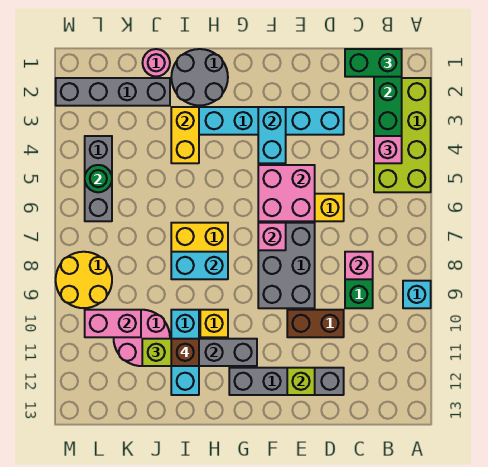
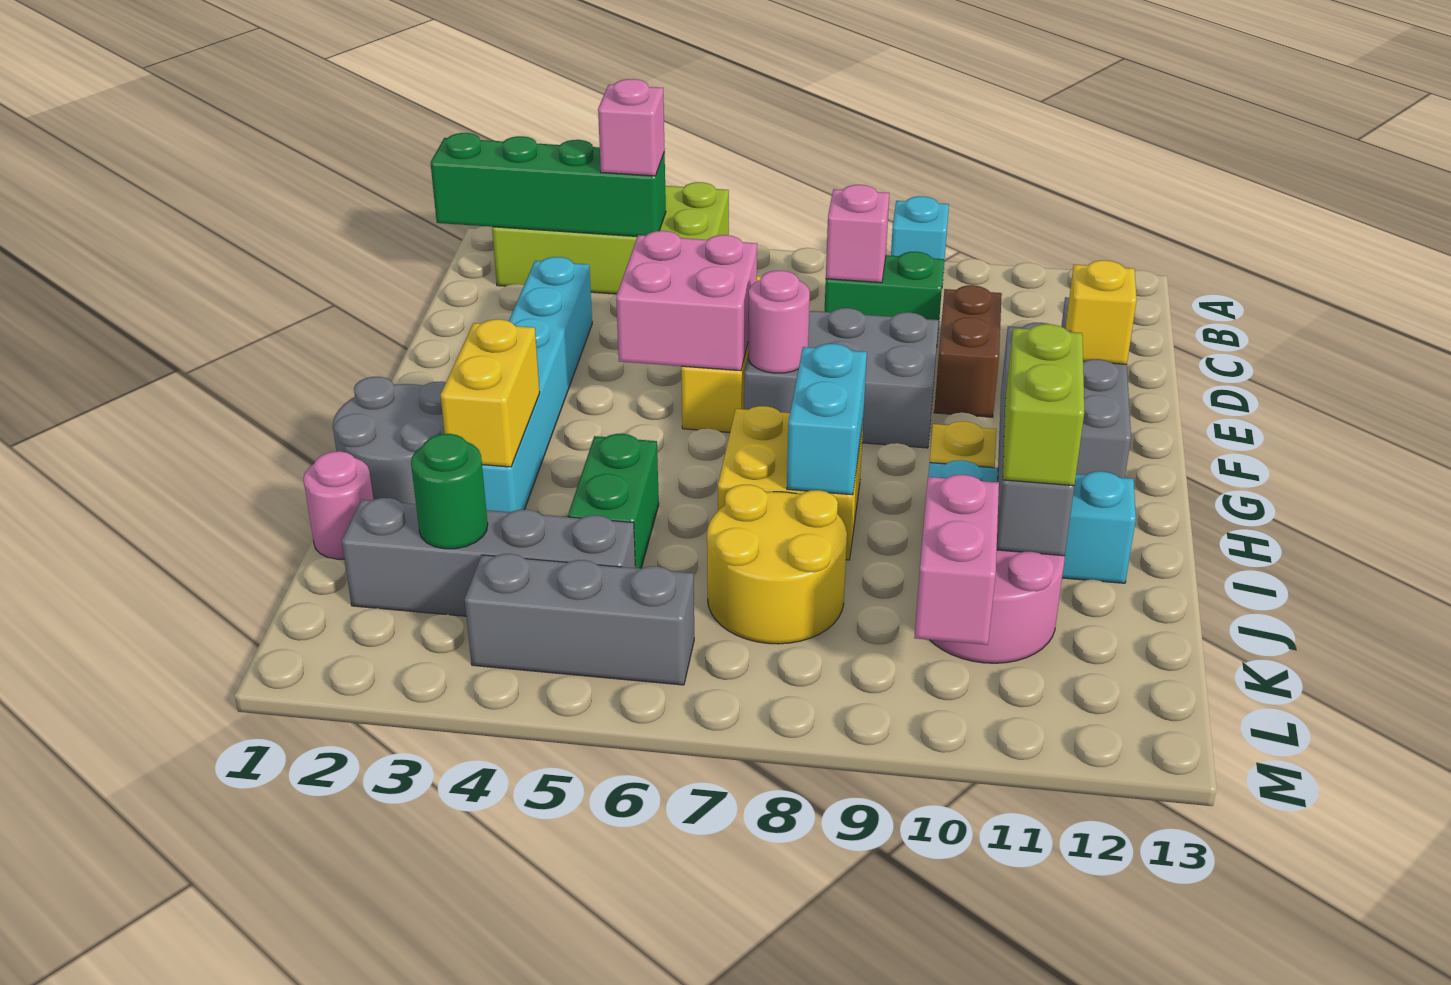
green brick B1:C1 level 3 -> green brick I5:J5 level 1
lime brick E12 level 2 -> yellow brick E12 level 2
cyan brick F3:F4 level 2 -> none
pink brick F7 level 2 -> pink round brick F7 level 2
yellow brick I3:I4 level 2 -> yellow brick H3:I3 level 2
brown brick I11 level 4 -> none
grey brick J2:M2 level 1 -> grey brick K2:K5 level 1
green round brick L5 level 2 -> green round brick K3 level 2
yellow round brick L8:M9 level 1 -> yellow round brick J7:K8 level 1

